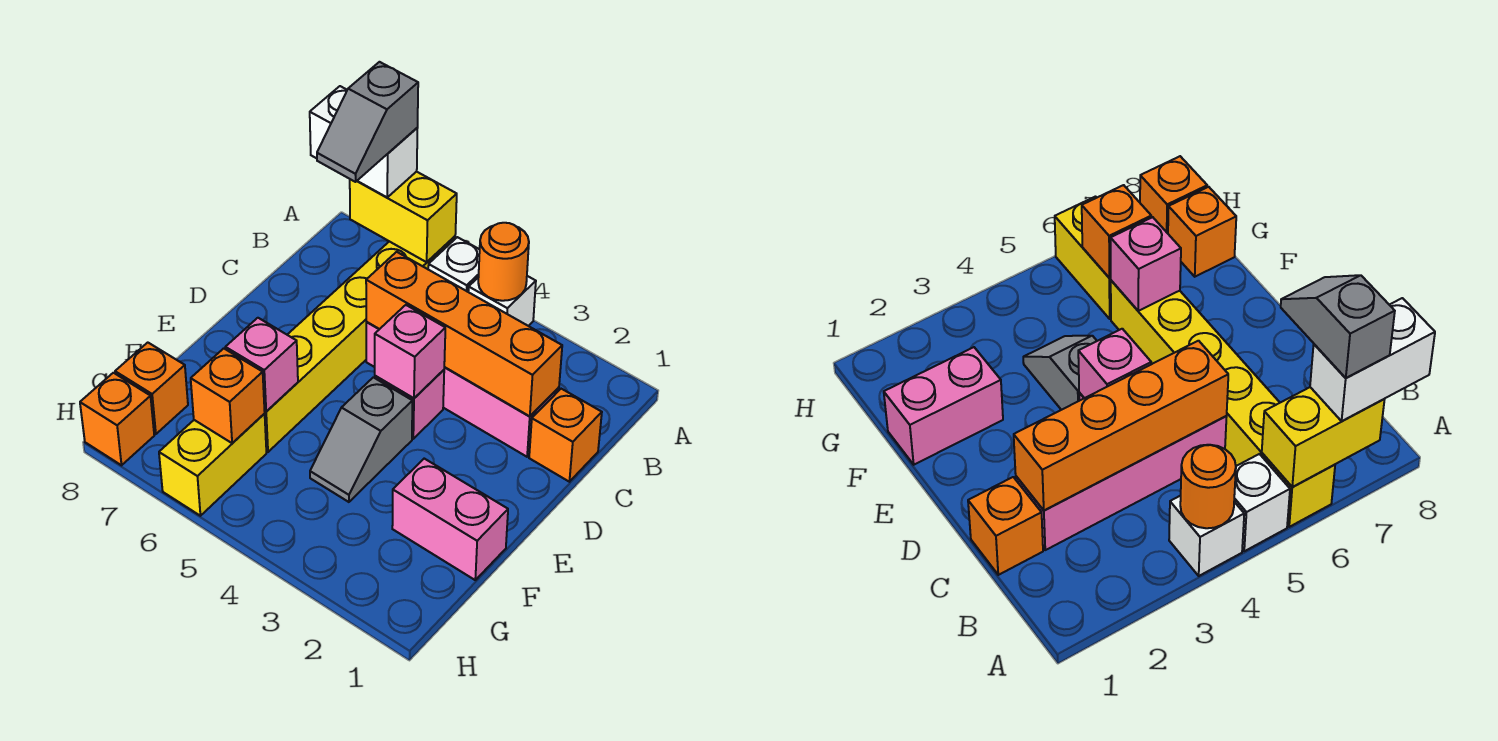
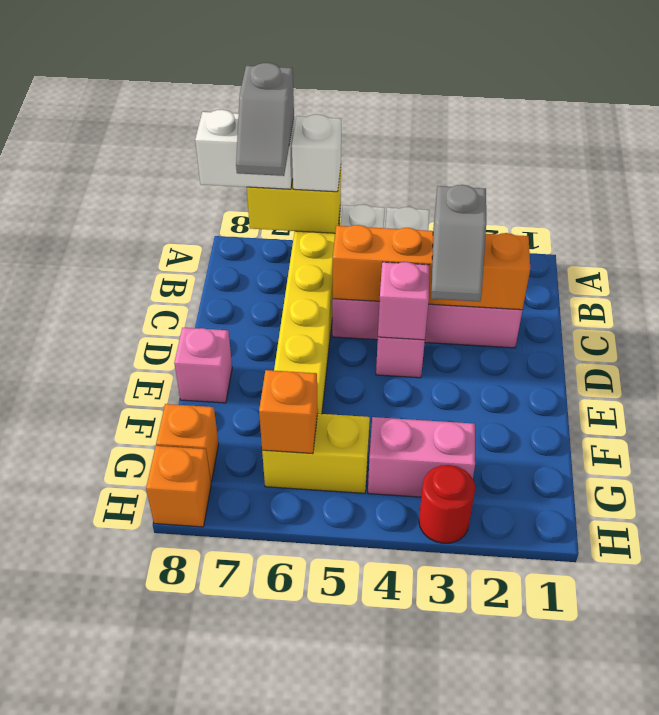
orange round brick A4 level 2 -> none
none -> white brick A6 level 3
orange brick C1 level 1 -> none
grey slope E4:F4 level 1 top E -> grey slope C3:D3 level 3 top C
pink brick F1:F2 level 1 -> pink brick G3:G4 level 1
pink brick F6 level 2 -> pink brick E8 level 1
yellow brick G6:H6 level 1 -> yellow brick G5:G6 level 1
none -> red round brick H3 level 1

